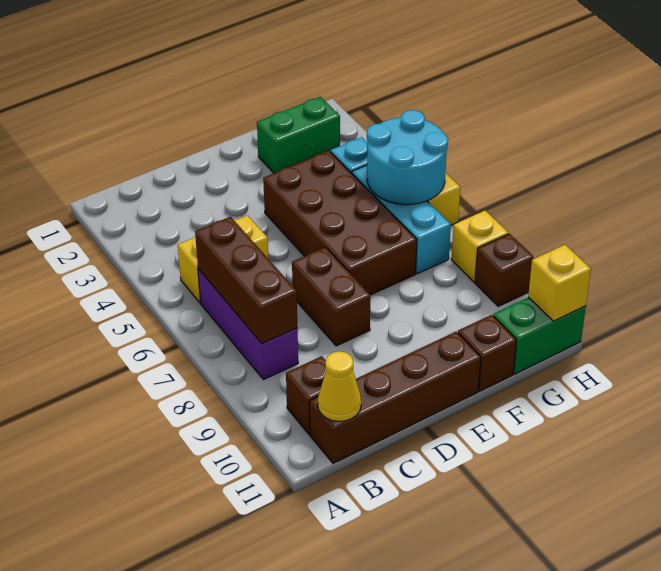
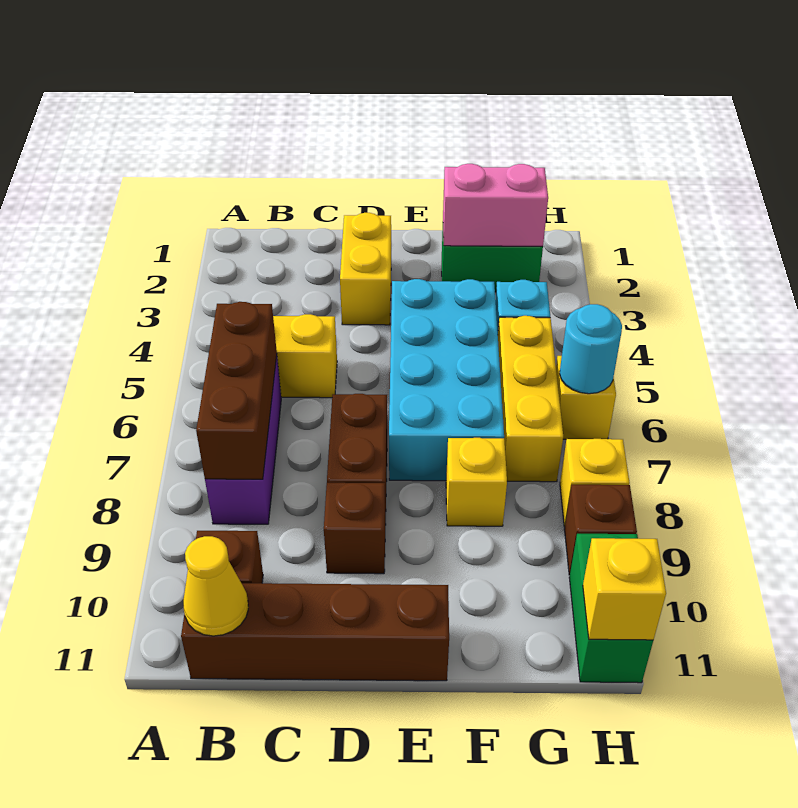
none -> yellow brick D2:D3 level 1
brown brick E4:F7 level 1 -> cyan brick E4:F7 level 1
none -> pink brick F2:G2 level 2
none -> yellow brick F8 level 1
brown brick F11 level 1 -> brown brick D9 level 1
cyan brick G5:G7 level 1 -> yellow brick G5:G7 level 1
cyan round brick G5:H6 level 2 -> cyan round brick H6 level 2
green brick G11:H11 level 1 -> green brick H10:H11 level 1

